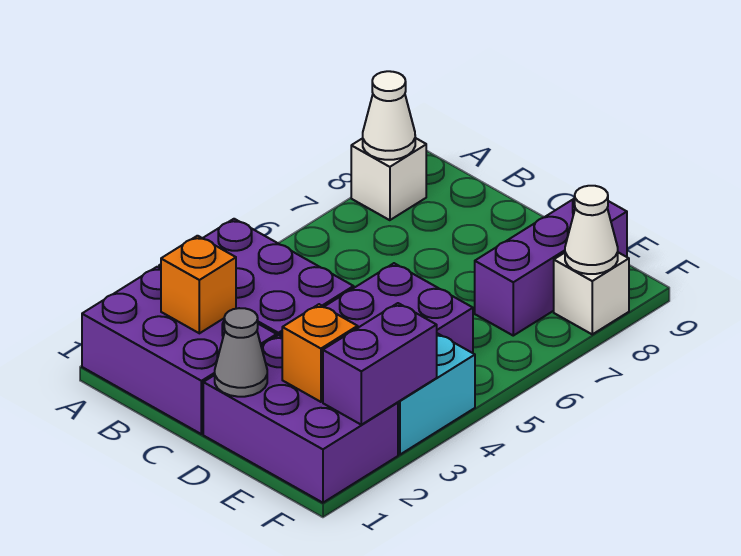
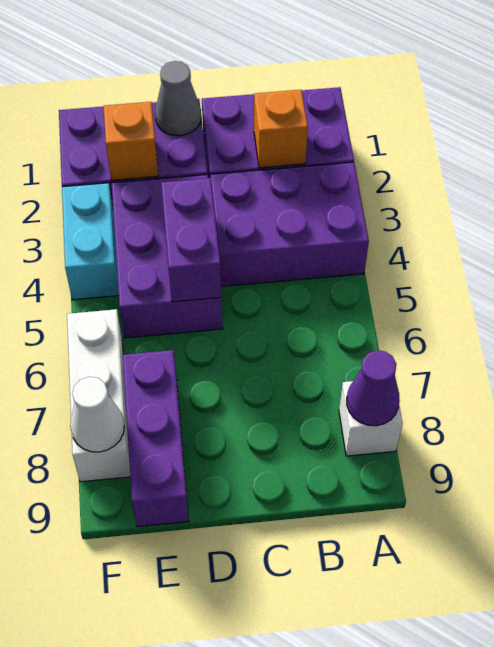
white cone A8 level 2 -> purple cone A8 level 2
purple brick F2:F3 level 2 -> purple brick D4:D5 level 2
white brick F8 level 1 -> white brick F6:F8 level 1

